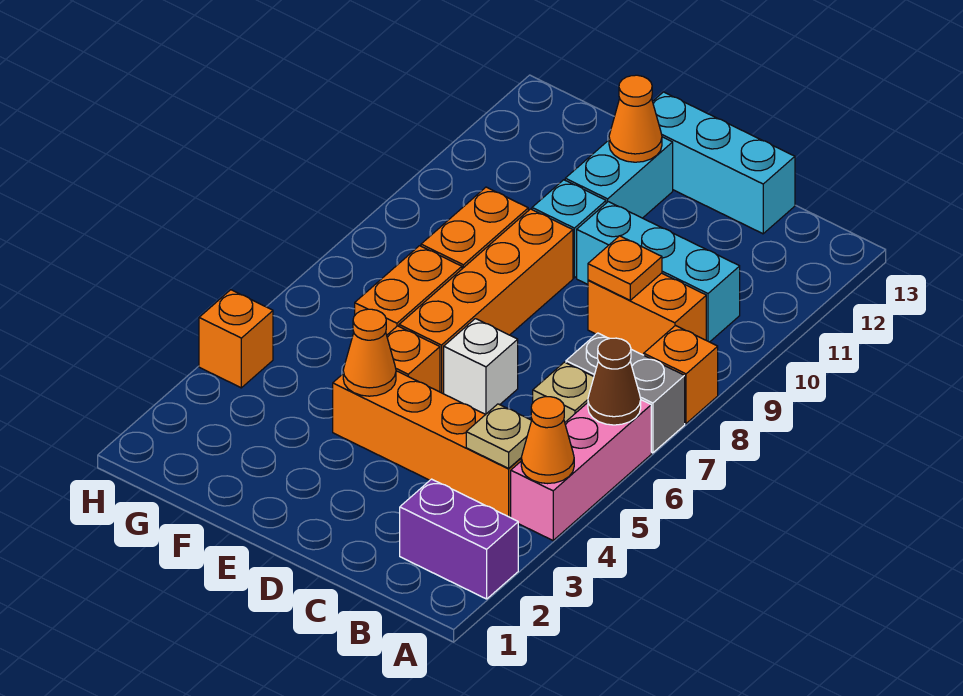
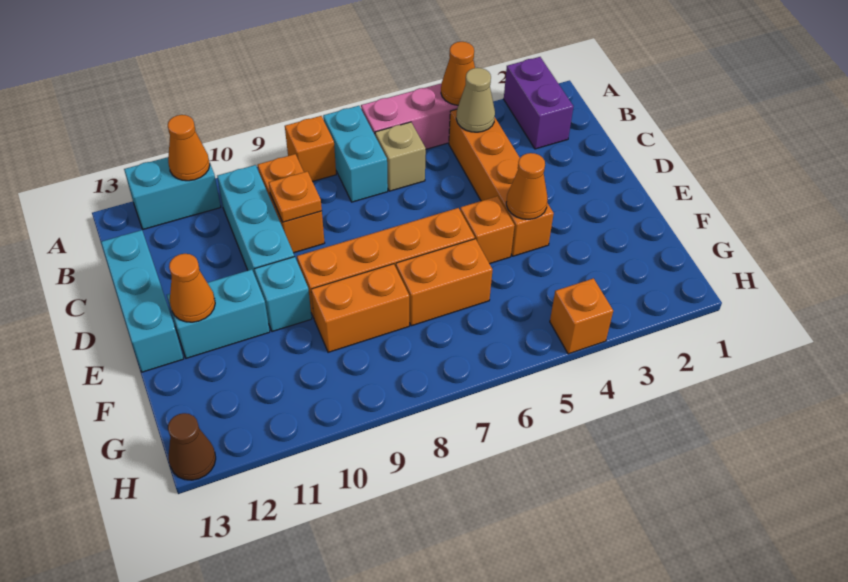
brown cone A6 level 2 -> brown cone H13 level 1
grey brick A7:B7 level 1 -> cyan brick A7:B7 level 1
none -> cyan brick A11:A12 level 1
none -> orange cone A11 level 2
tan plate B4 level 2 -> tan cone B4 level 2
white brick D6 level 1 -> none

